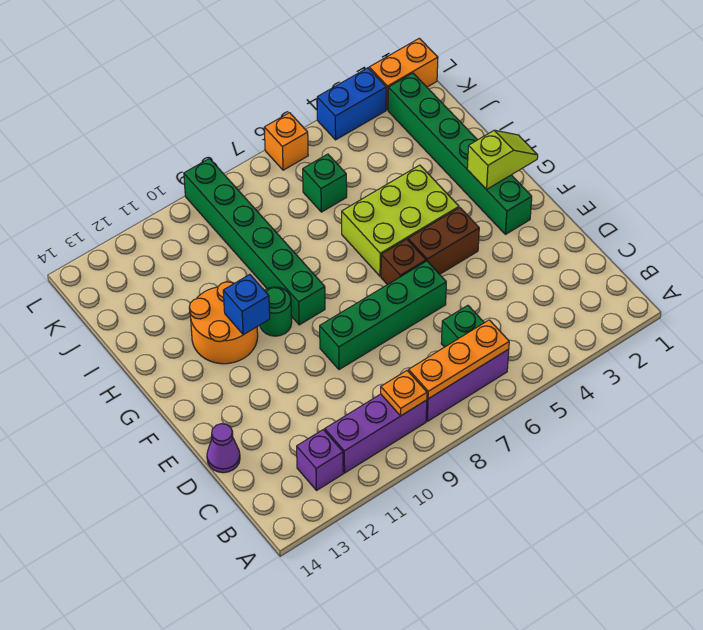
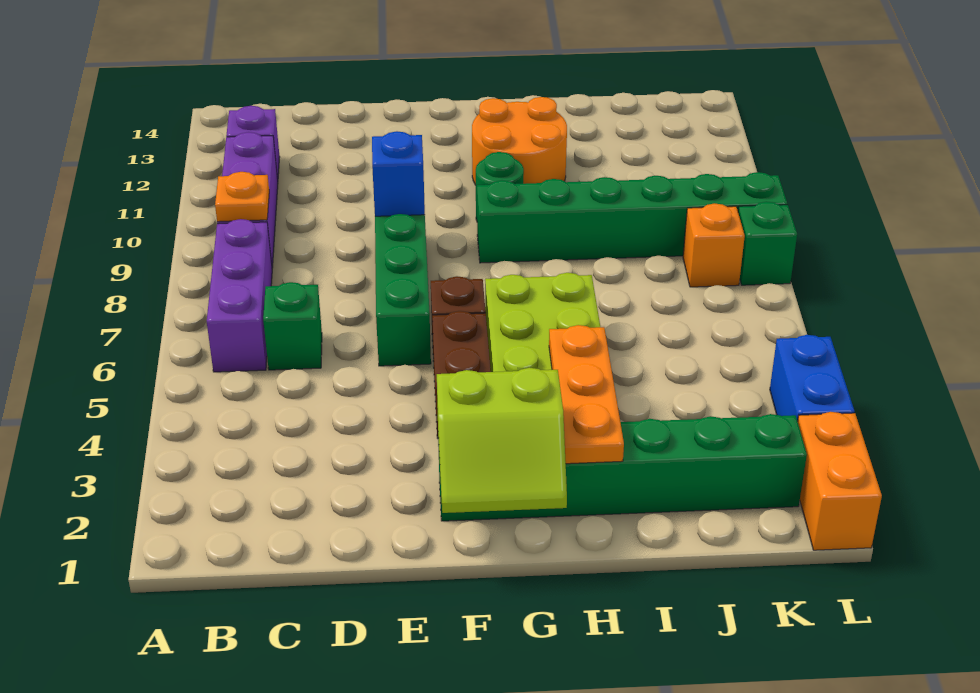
orange plate B6:B8 level 2 -> orange plate H2:H4 level 2
purple cone D14 level 1 -> none
lime slope G1:G2 level 2 top 2 -> lime slope F1:G2 level 2 top 2
blue brick G11 level 2 -> blue brick E9 level 2
green brick J6 level 1 -> green brick L8 level 1
orange brick L6 level 1 -> orange brick K8 level 1

